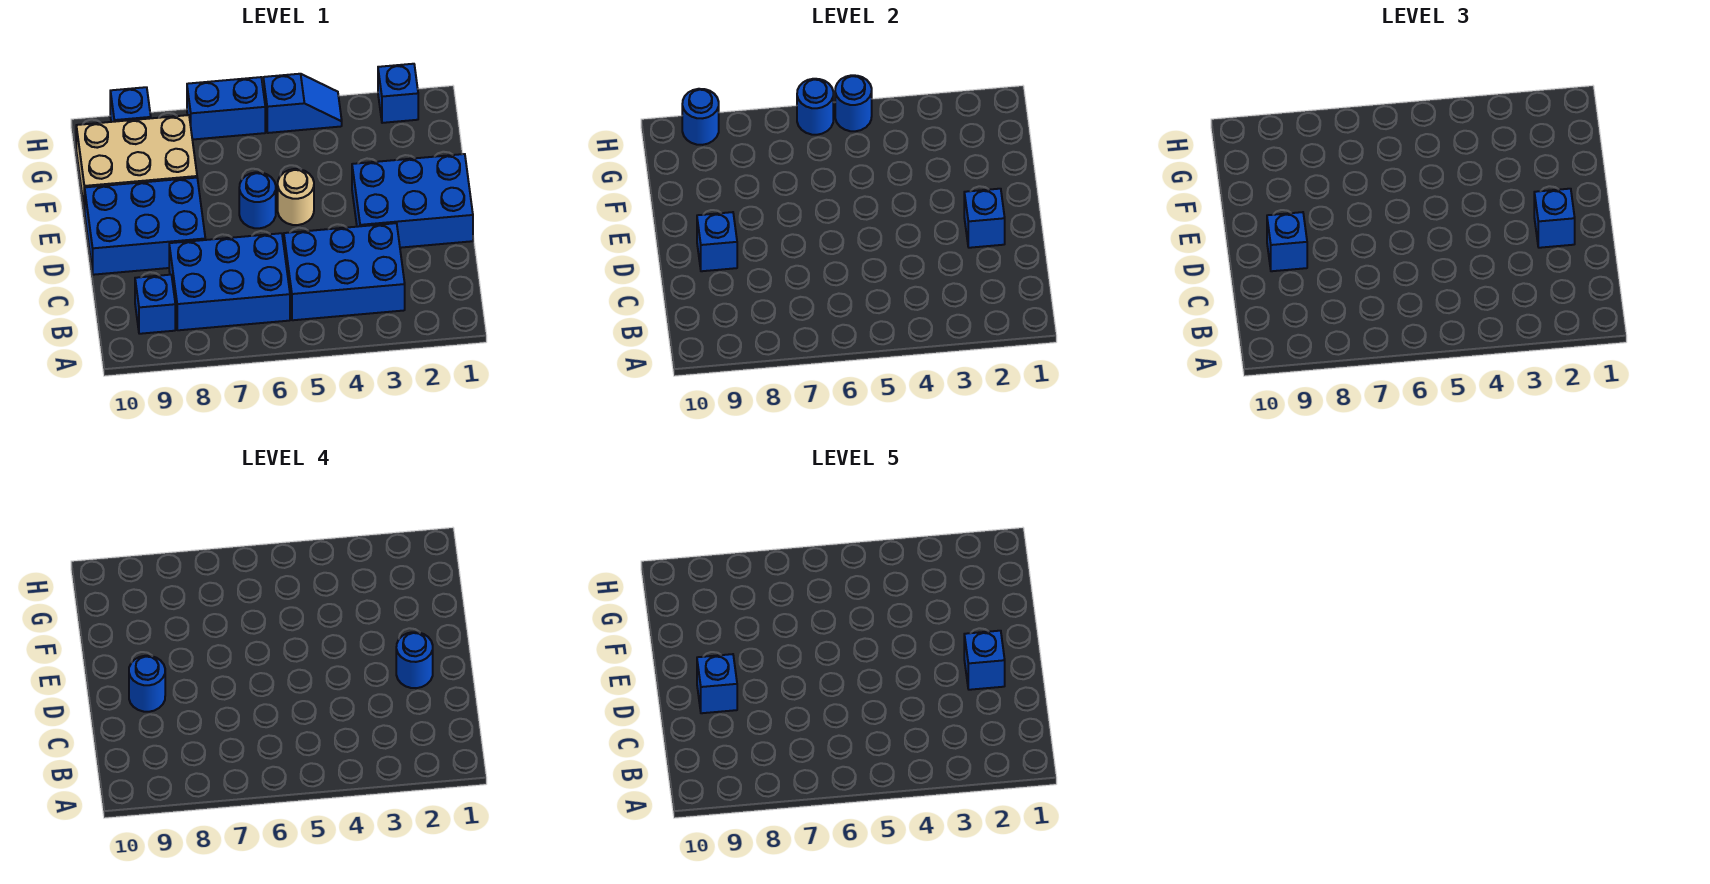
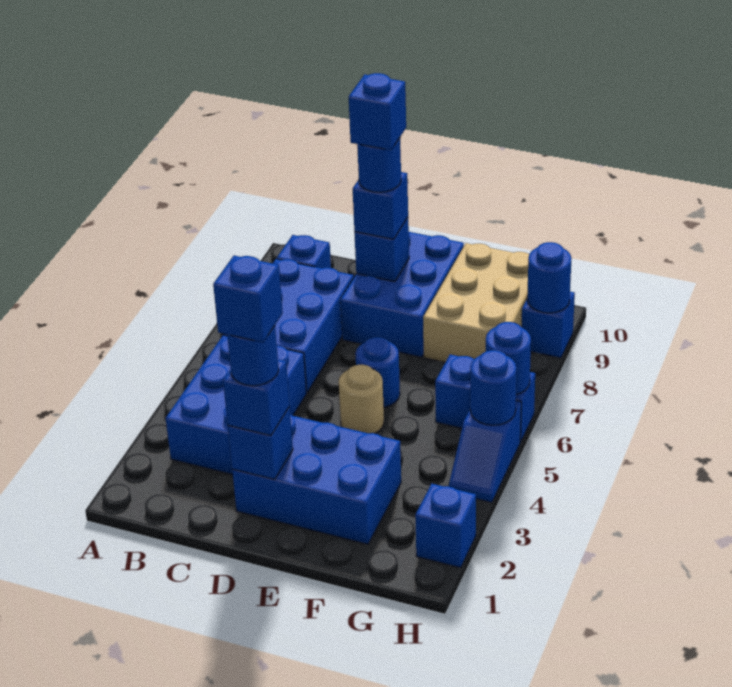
blue brick D1:E3 level 1 -> blue brick D2:F3 level 1
blue brick H6:H7 level 1 -> blue brick G6:H6 level 1

